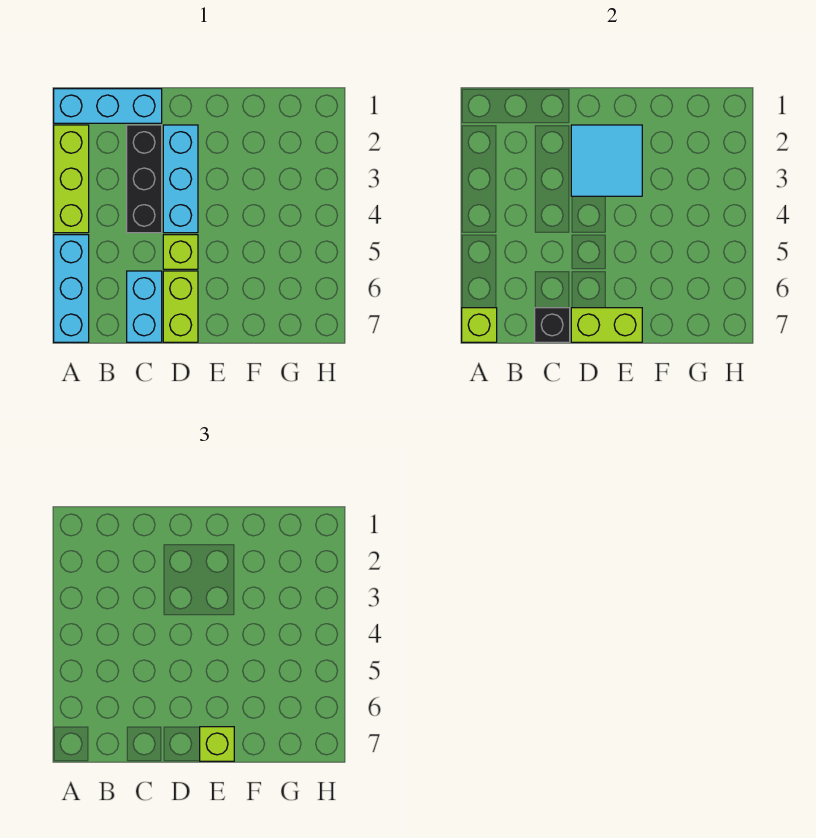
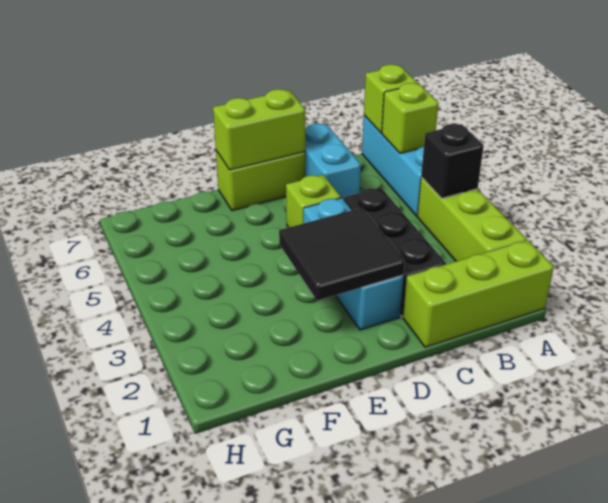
cyan brick A1:C1 level 1 -> lime brick A1:C1 level 1
black brick C7 level 2 -> black brick A4 level 2
cyan tile D2:E3 level 2 -> black tile D2:E3 level 2
lime brick D6:D7 level 1 -> lime brick D7:E7 level 1
lime brick E7 level 3 -> lime brick A6 level 2

